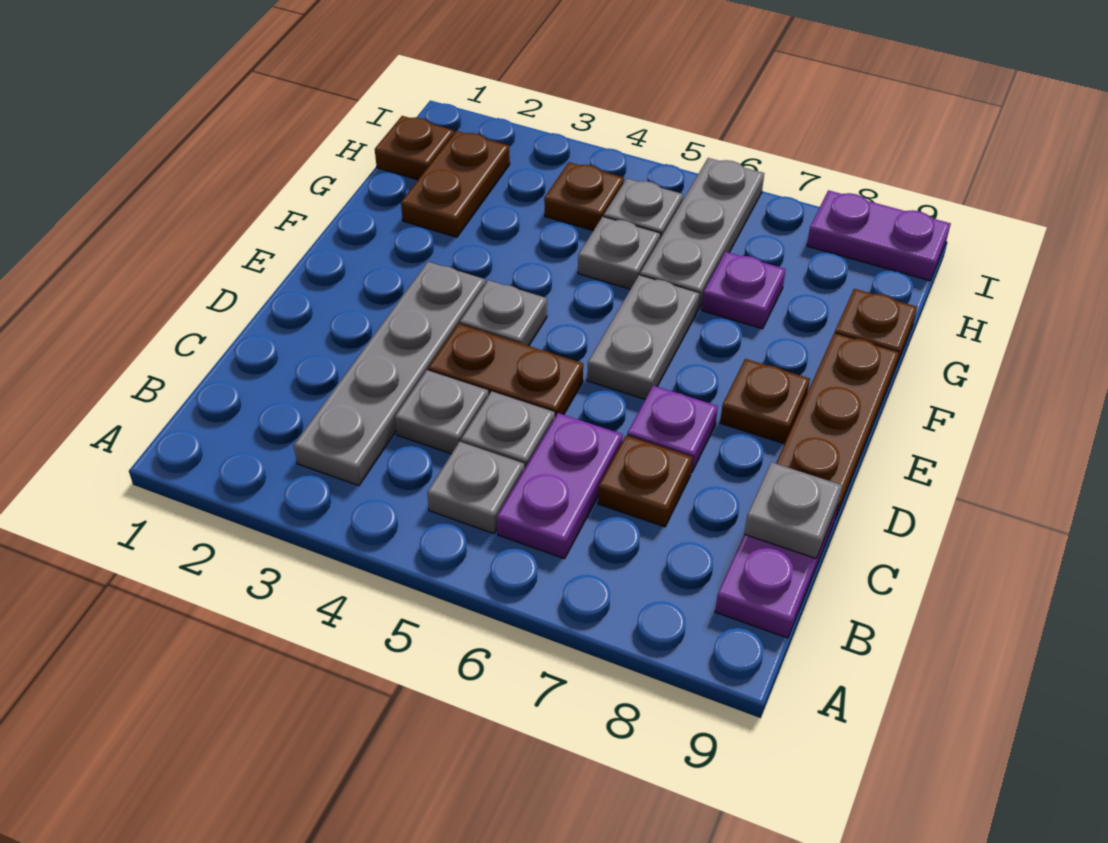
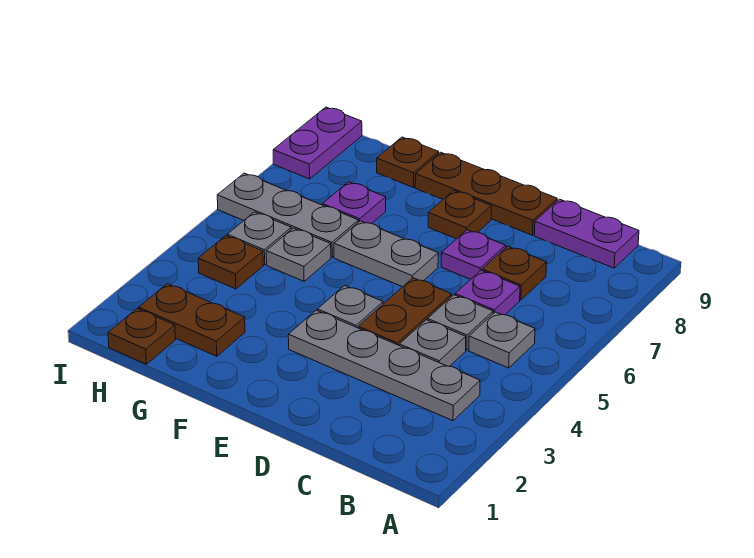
purple plate B6:C6 level 1 -> purple plate C6 level 1
grey plate C9 level 2 -> none

